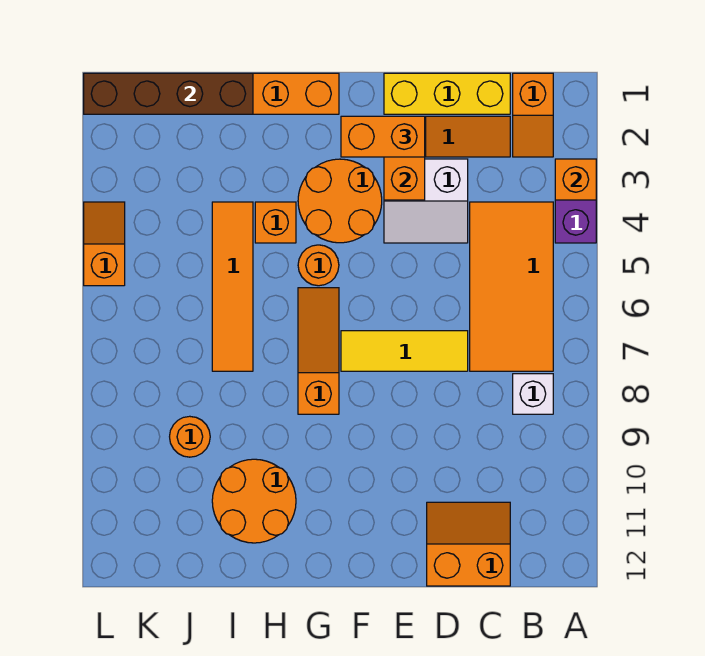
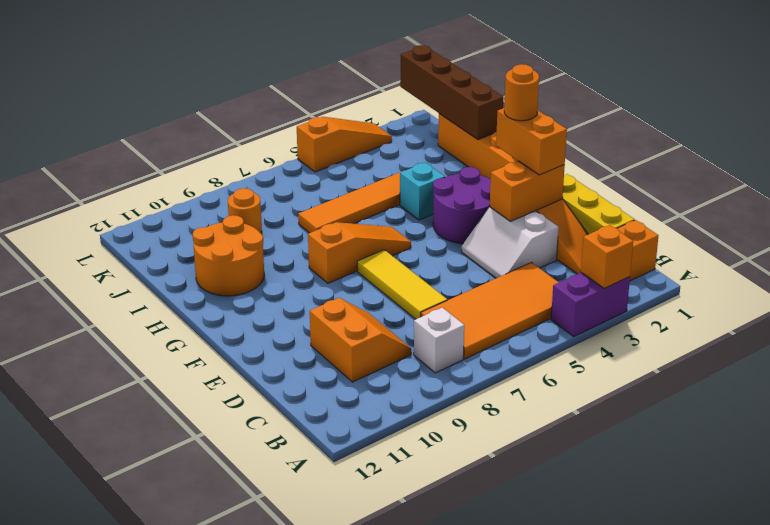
orange slope C11:D12 level 1 top 12 -> orange slope C9:D10 level 1 top 10
orange round brick F3:G4 level 1 -> purple round brick F3:G4 level 1
orange round brick G5 level 1 -> orange round brick F2 level 4
orange brick H4 level 1 -> cyan brick H4 level 1
orange slope L4:L5 level 1 top 5 -> orange slope L3:L5 level 1 top 5

